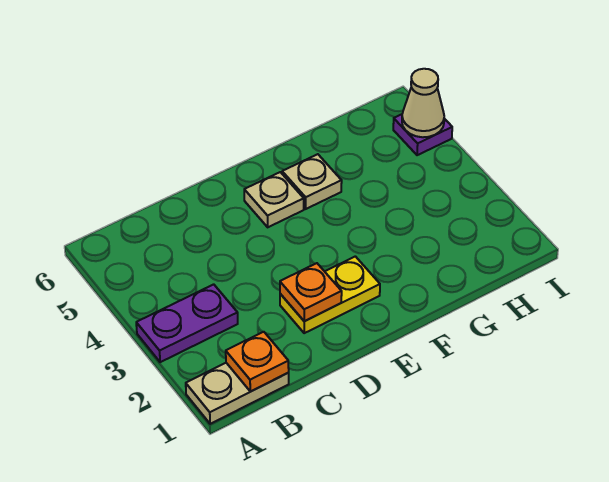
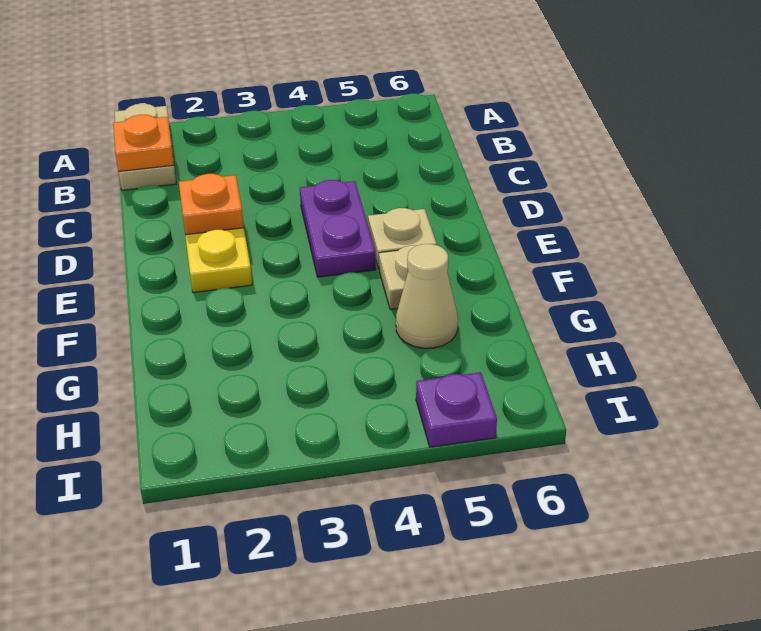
purple plate A3:B3 level 1 -> purple plate D4:E4 level 1
tan cone I5 level 2 -> tan cone G5 level 1

